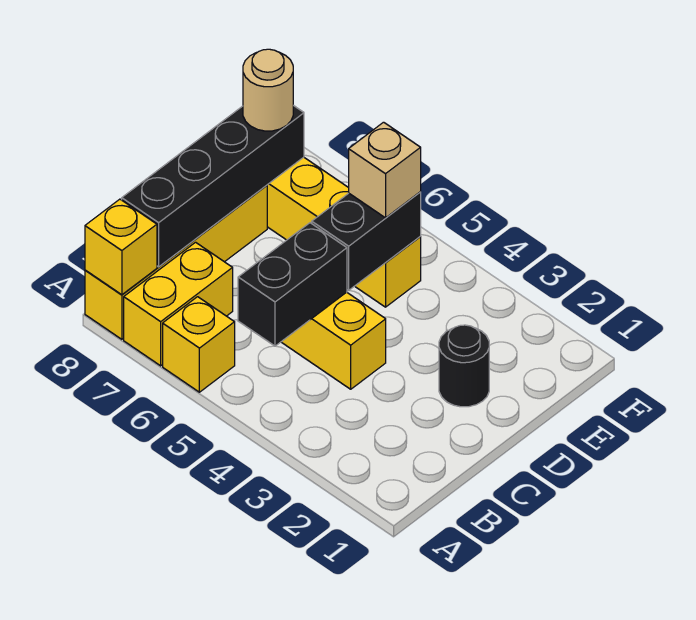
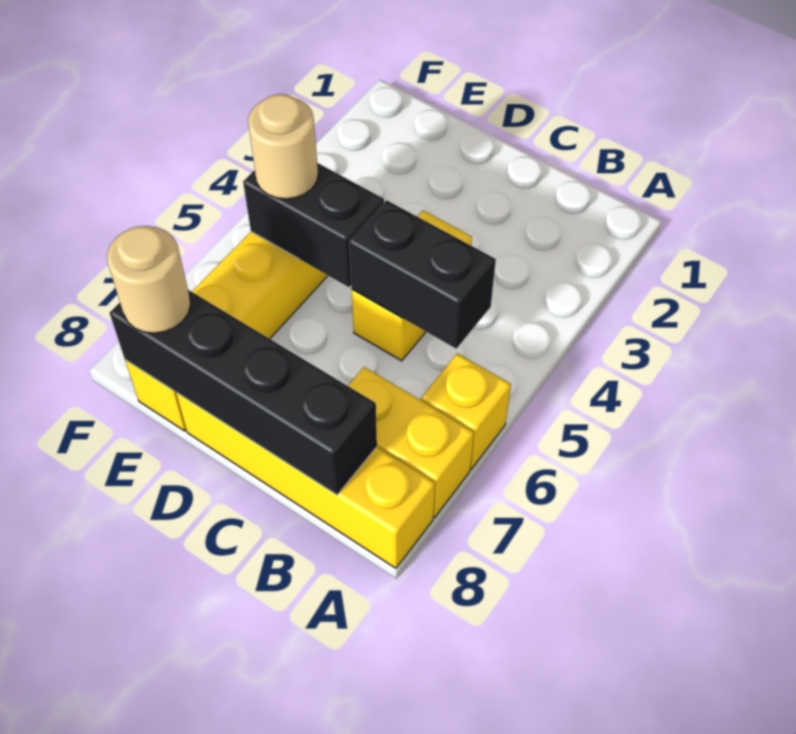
yellow brick A8 level 2 -> none
black round brick D2 level 1 -> none
tan brick E5 level 3 -> tan round brick E5 level 3

